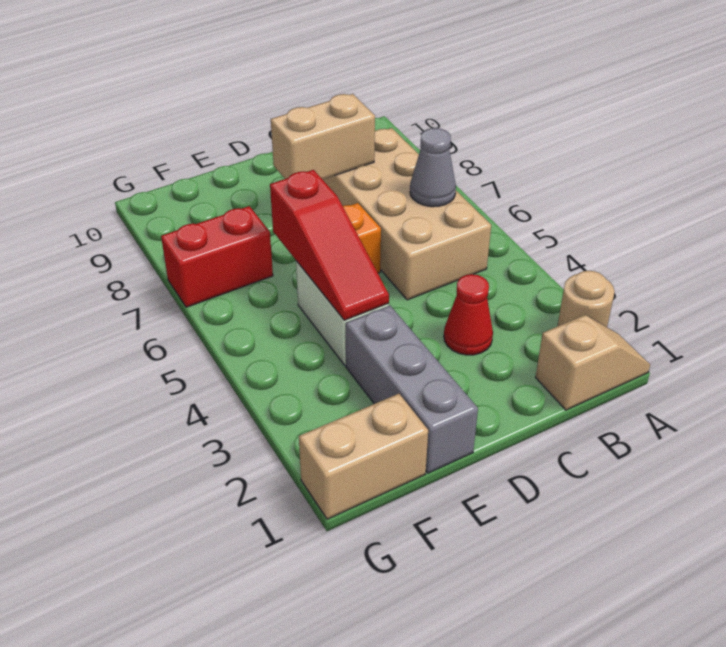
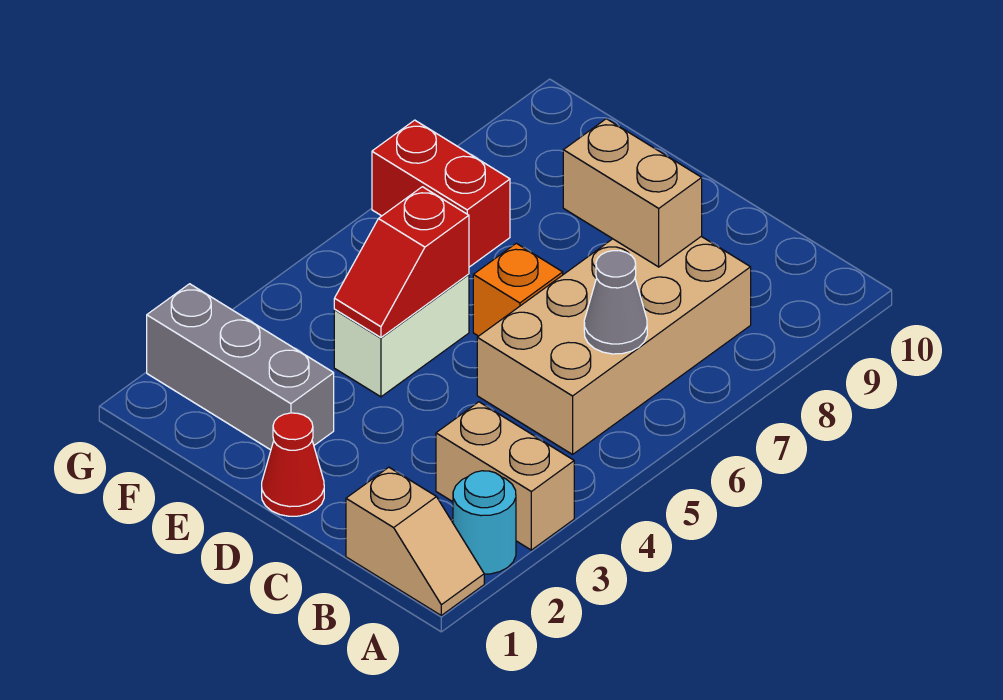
tan round brick A2 level 1 -> cyan round brick A2 level 1
red cone C3 level 1 -> red cone D1 level 1
grey brick E1:E3 level 1 -> grey brick E2:G2 level 1
red slope E4:E6 level 2 top 6 -> red slope E4:E5 level 2 top 5
tan brick F1:G1 level 1 -> tan brick A3:B3 level 1

